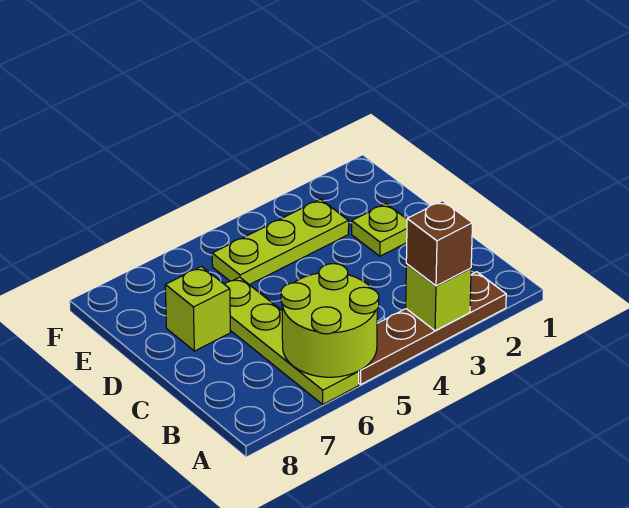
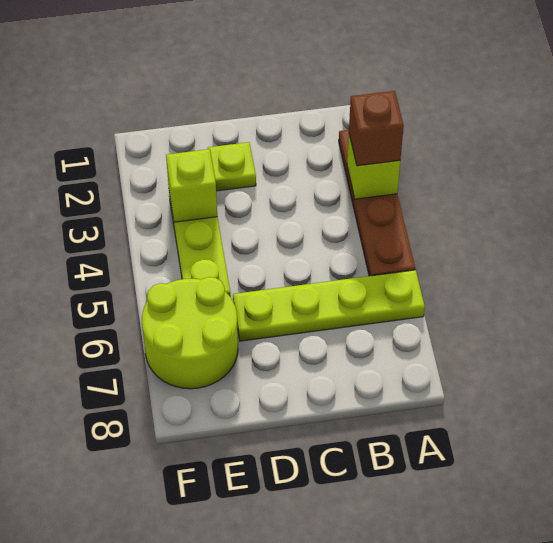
lime round brick A5:B6 level 2 -> lime round brick E6:F7 level 1
lime brick D7 level 1 -> lime brick E3 level 2

